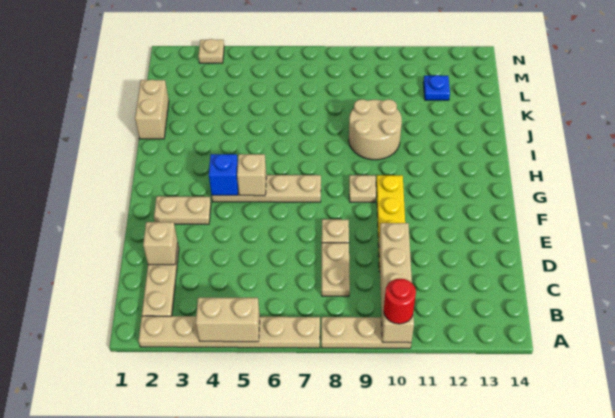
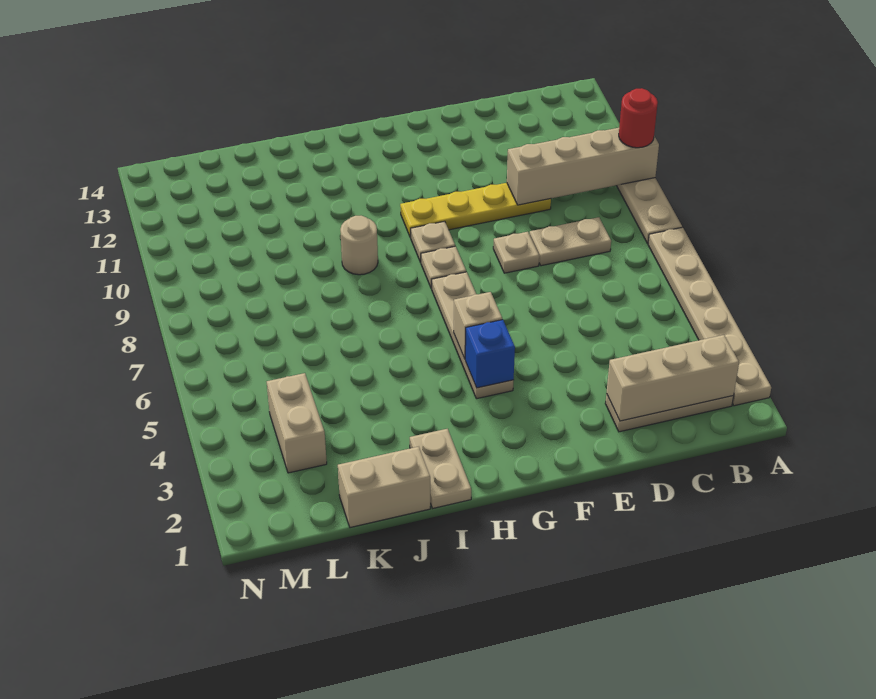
tan brick A4:A5 level 2 -> tan brick L3:L4 level 1
tan brick D2 level 2 -> tan brick B2:D2 level 2
tan plate F2:F3 level 1 -> tan plate I1:I2 level 1
tan round brick I9:J10 level 1 -> tan round brick I9 level 1
blue plate L12 level 1 -> none
tan plate N3 level 1 -> tan plate G8 level 1

